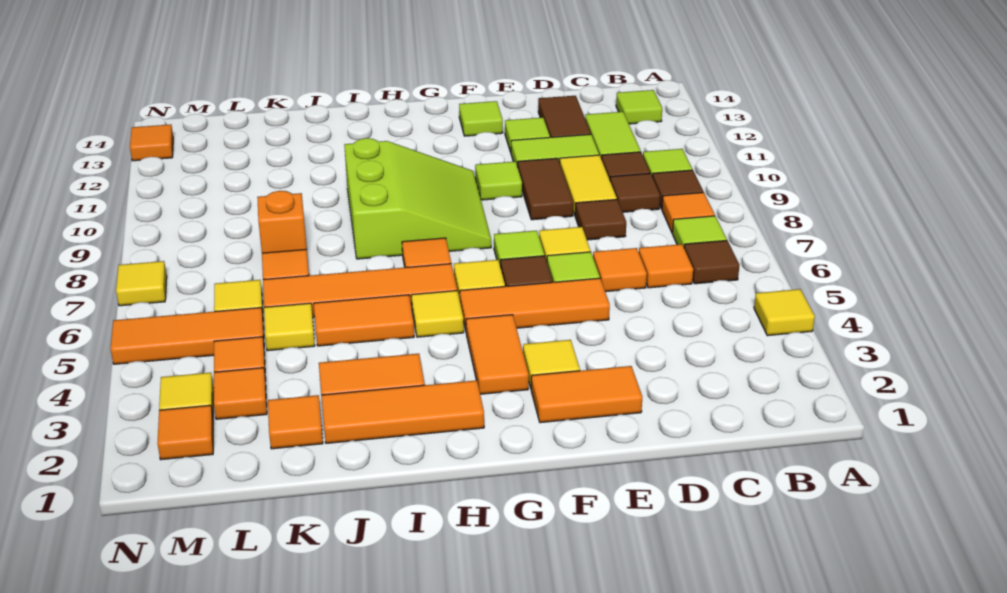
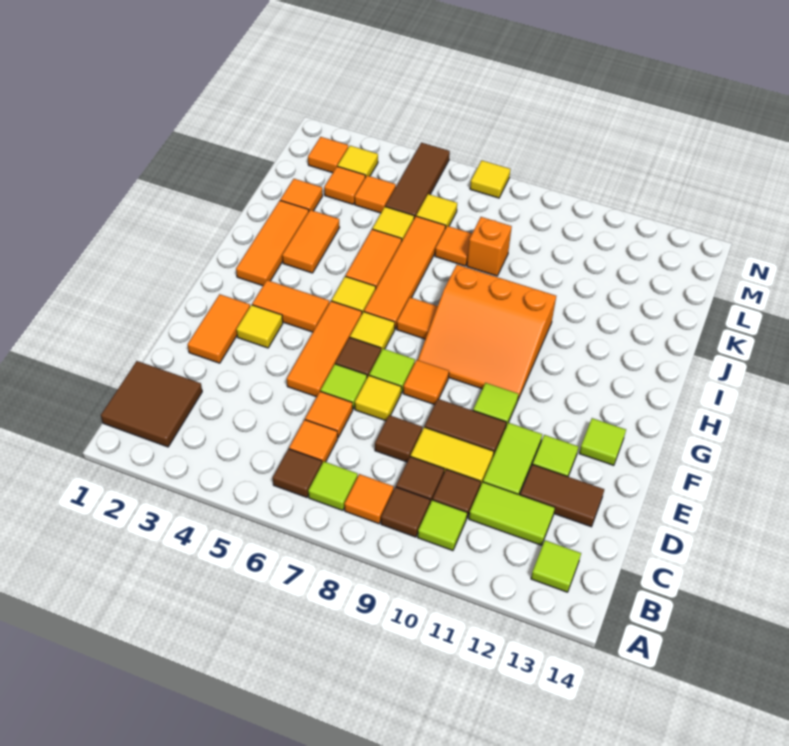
yellow tile A4 level 1 -> none
none -> brown tile B1:C2 level 1
lime slope G8:I10 level 1 top I -> orange slope G8:I10 level 1 top I
orange tile L5:N5 level 1 -> brown tile L5:N5 level 1
orange tile N13 level 1 -> orange tile F8 level 1

